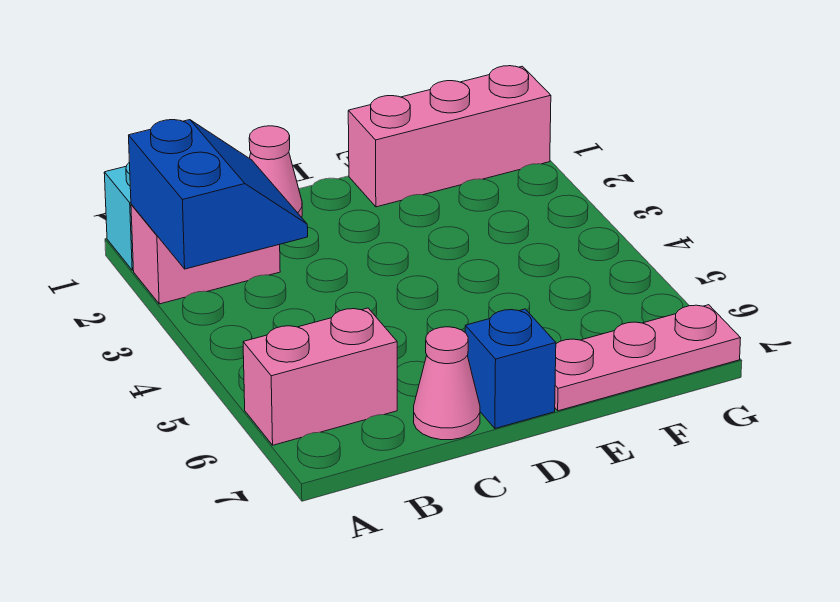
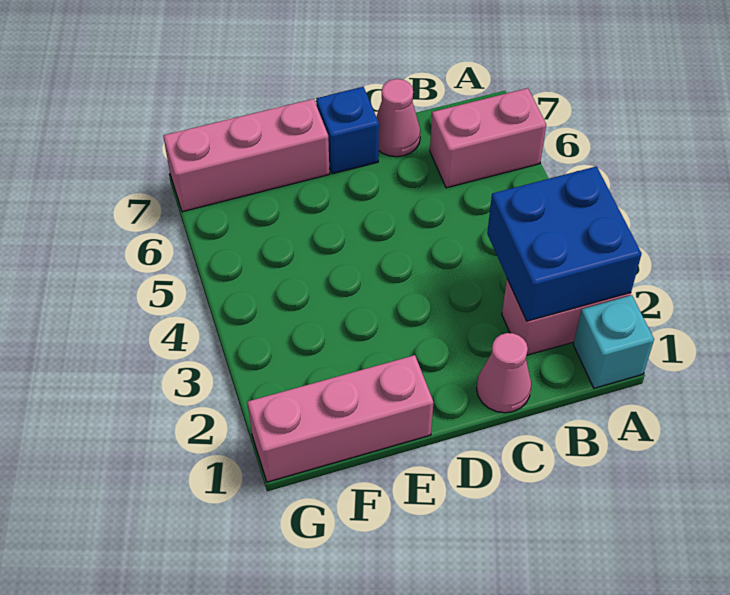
blue slope A2:B3 level 2 top A -> blue brick A2:B3 level 2
pink plate E7:G7 level 1 -> pink brick E7:G7 level 1

